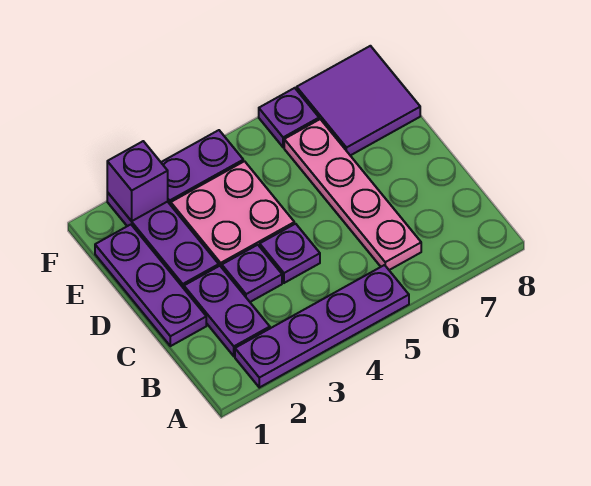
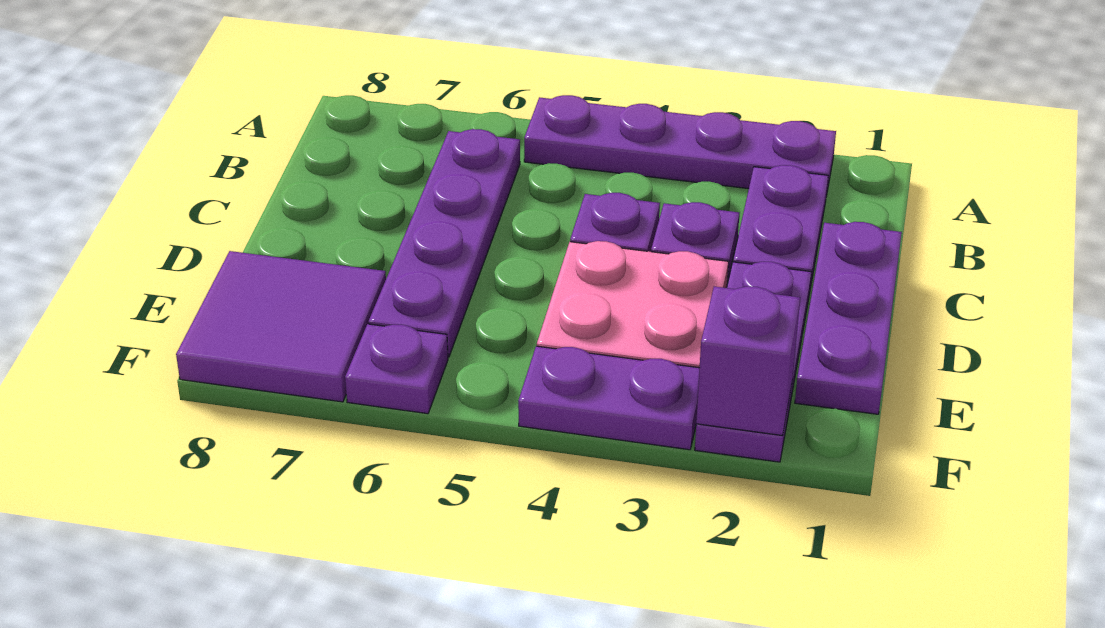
pink plate B6:E6 level 1 -> purple plate B6:E6 level 1

